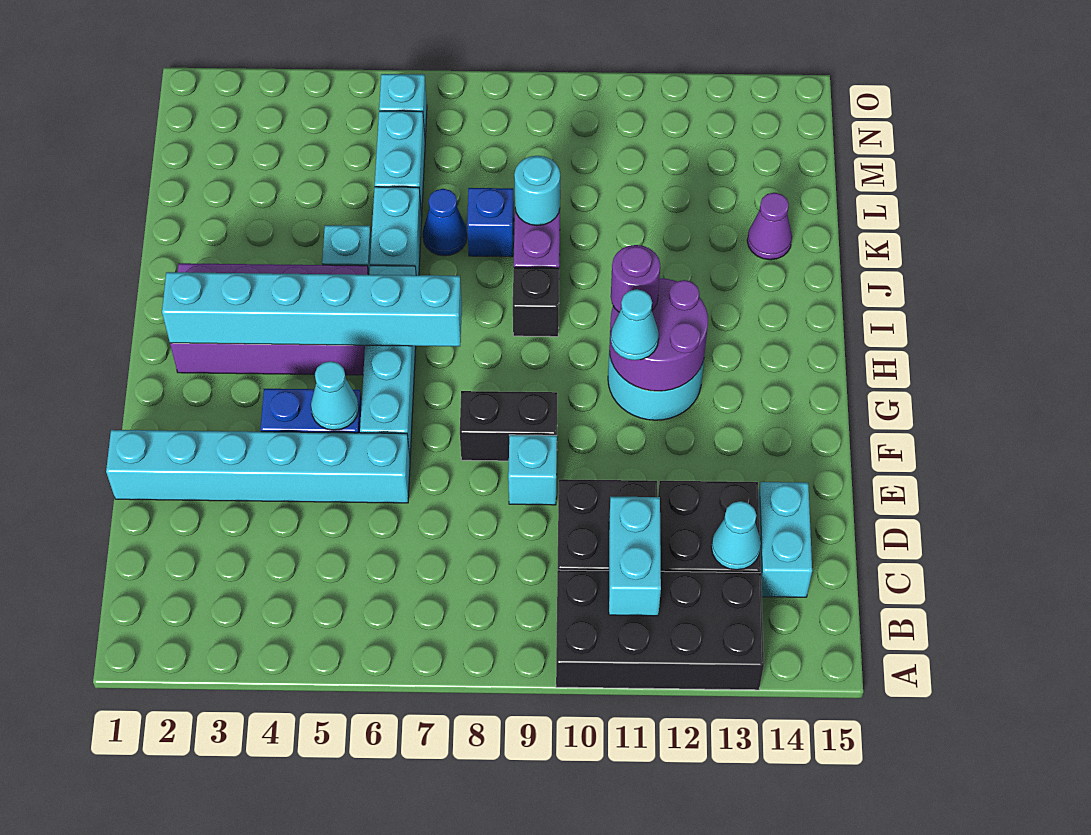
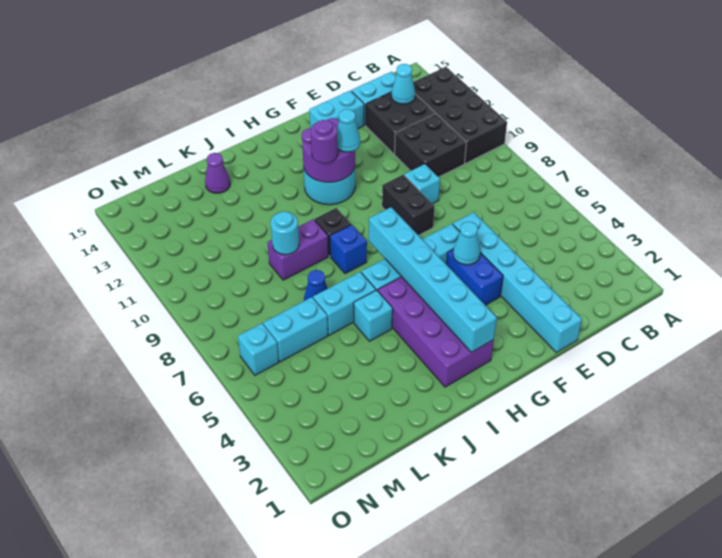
cyan brick B11:C11 level 2 -> cyan brick E14:F14 level 1
blue brick K8 level 1 -> blue brick I8 level 1

